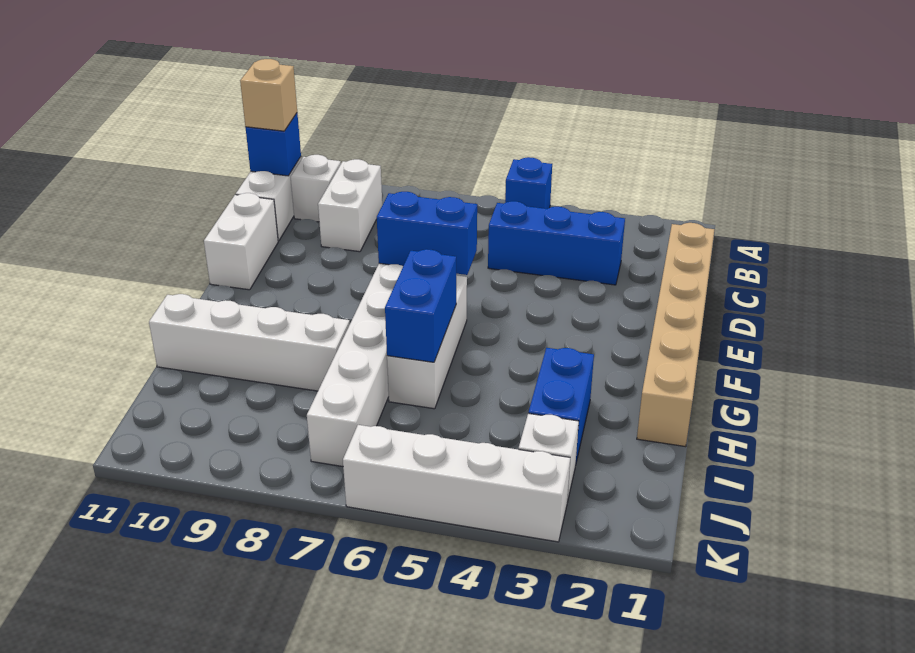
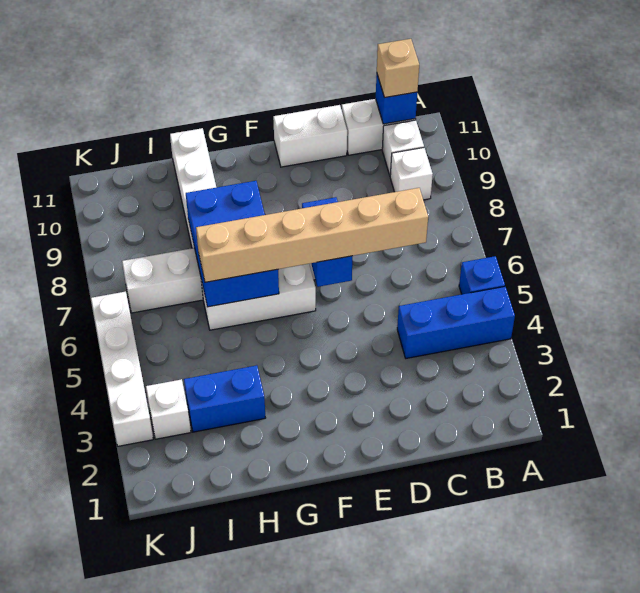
white brick B9:C9 level 1 -> white brick B9 level 1
tan brick C1:H1 level 1 -> tan brick C6:H6 level 3
blue brick C3:C5 level 1 -> blue brick A4:C4 level 1
blue brick G6:H6 level 2 -> blue brick G6:H8 level 2

